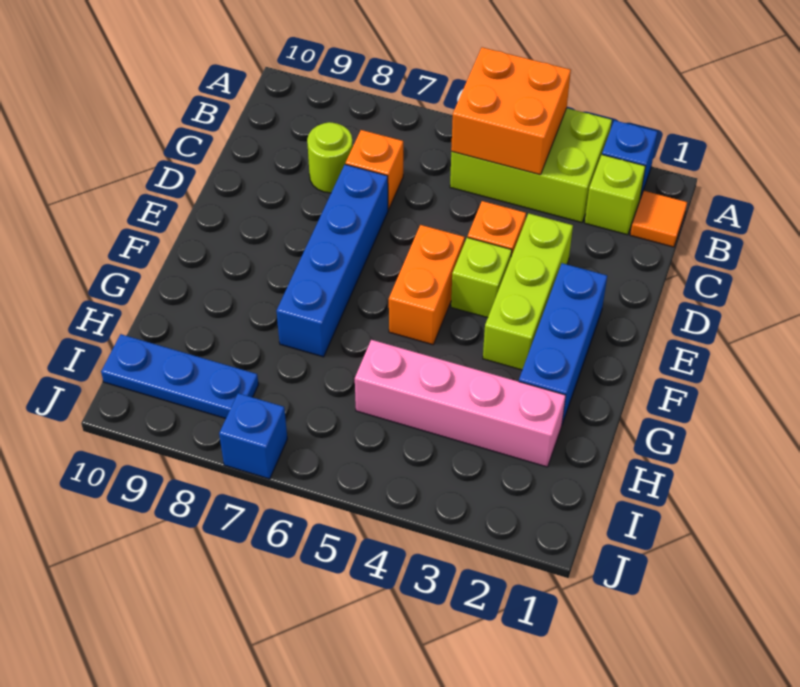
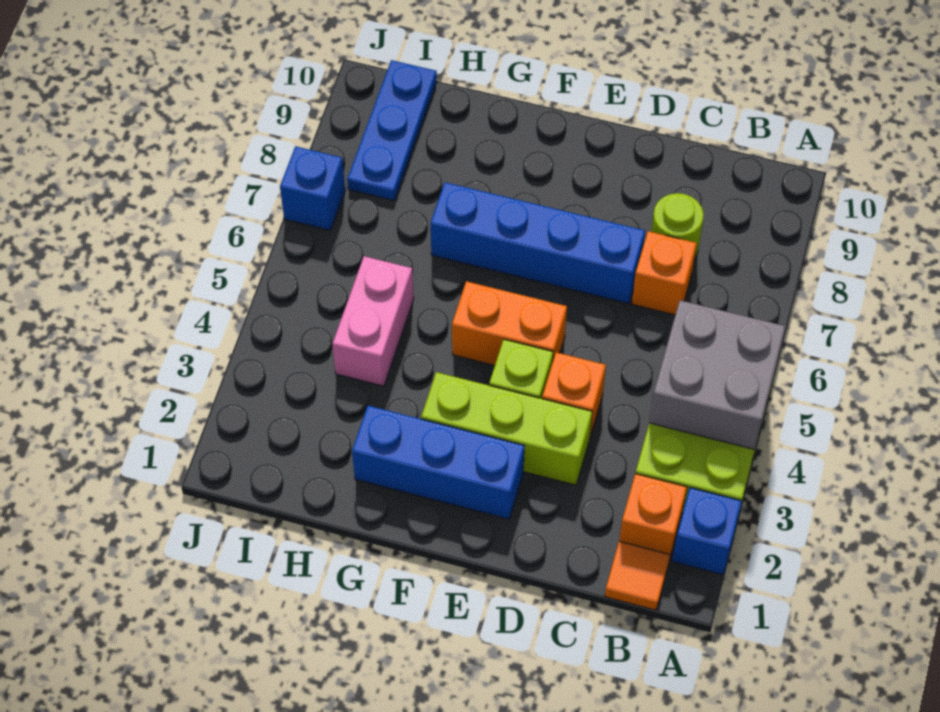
orange brick A4:B5 level 2 -> grey brick A4:B5 level 2
lime brick B2 level 1 -> orange brick B2 level 1
pink brick H2:H5 level 1 -> pink brick H4:H5 level 1

